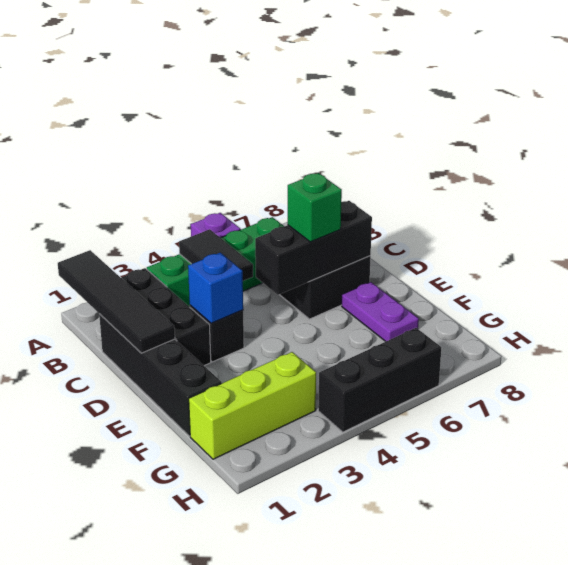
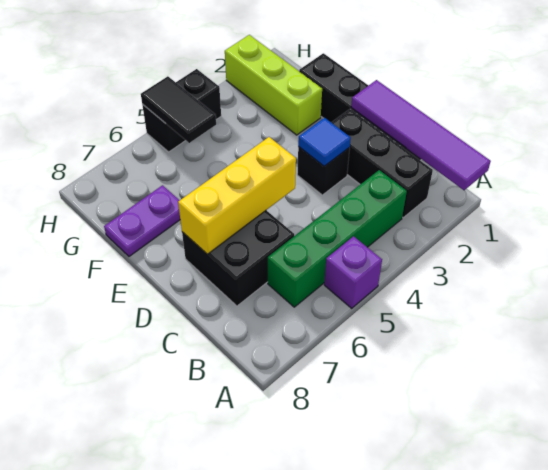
black tile A1:D1 level 2 -> purple tile A1:D1 level 2
black tile B4:C4 level 2 -> black tile G5:H5 level 2
blue brick D3 level 2 -> blue tile D3 level 2
black brick D5:D7 level 2 -> yellow brick D5:D7 level 2
green brick D6 level 3 -> none
purple plate E7:F7 level 1 -> purple plate F7:F8 level 1
lime brick G1:G3 level 1 -> lime brick F2:H2 level 1
black brick H4:H6 level 1 -> black brick H4:H5 level 1

